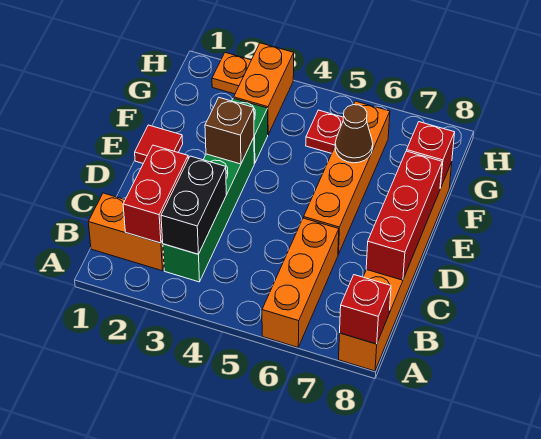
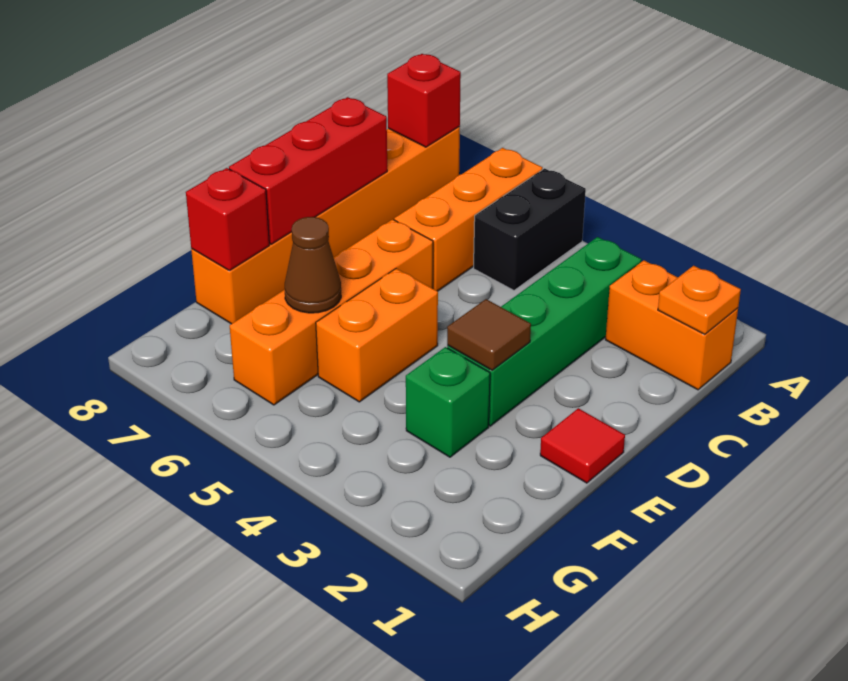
red brick B2:C2 level 2 -> none
black brick B3:C3 level 2 -> black brick A5:B5 level 1
brown brick E3 level 2 -> brown tile E3 level 2
orange brick G3:H3 level 1 -> orange brick E5:F5 level 1
red plate G5 level 1 -> none
orange plate H2 level 1 -> orange plate B1 level 2

